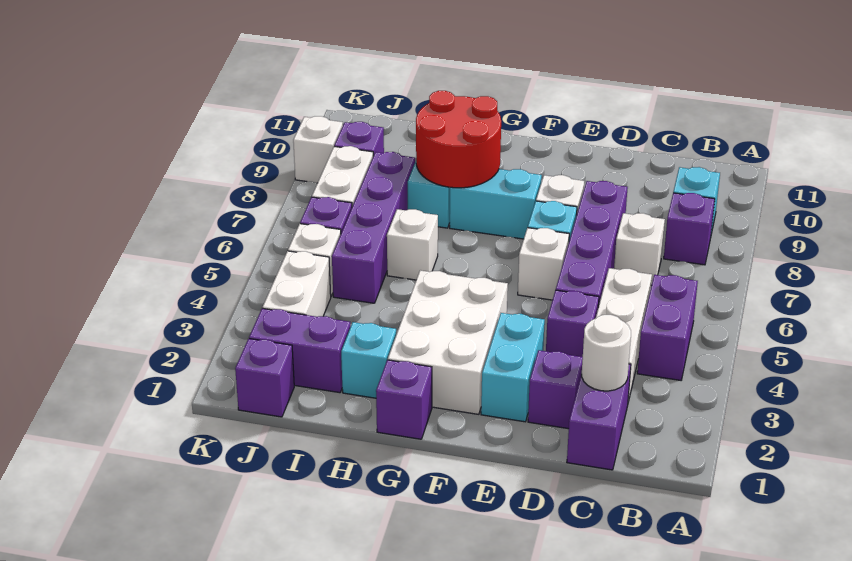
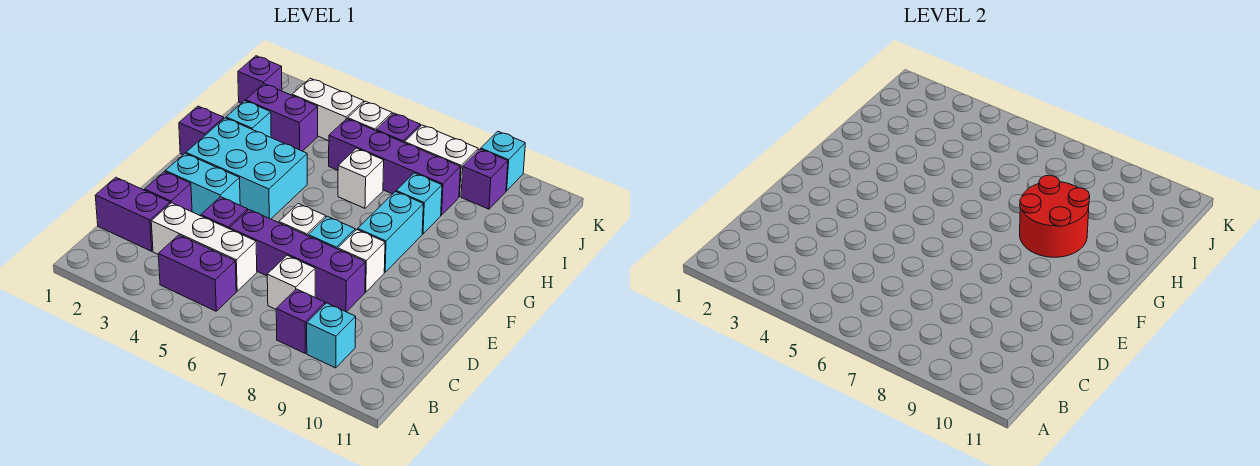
white round brick C2 level 2 -> none
white brick F2:G4 level 1 -> cyan brick F2:G4 level 1
purple brick I2:J2 level 1 -> purple brick I2:I3 level 1
white brick K9 level 1 -> cyan brick K9 level 1

